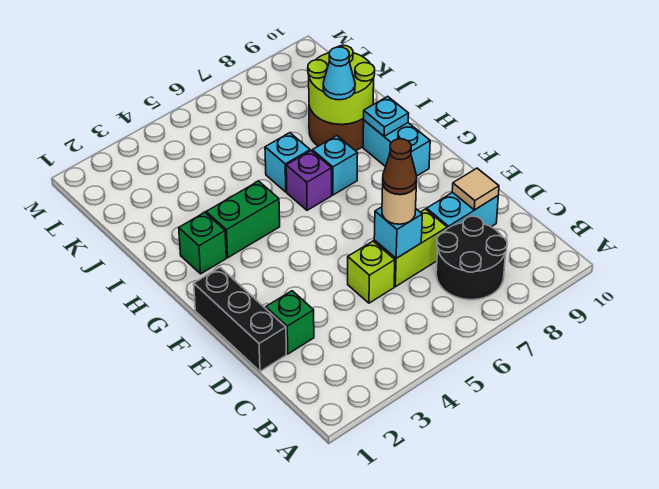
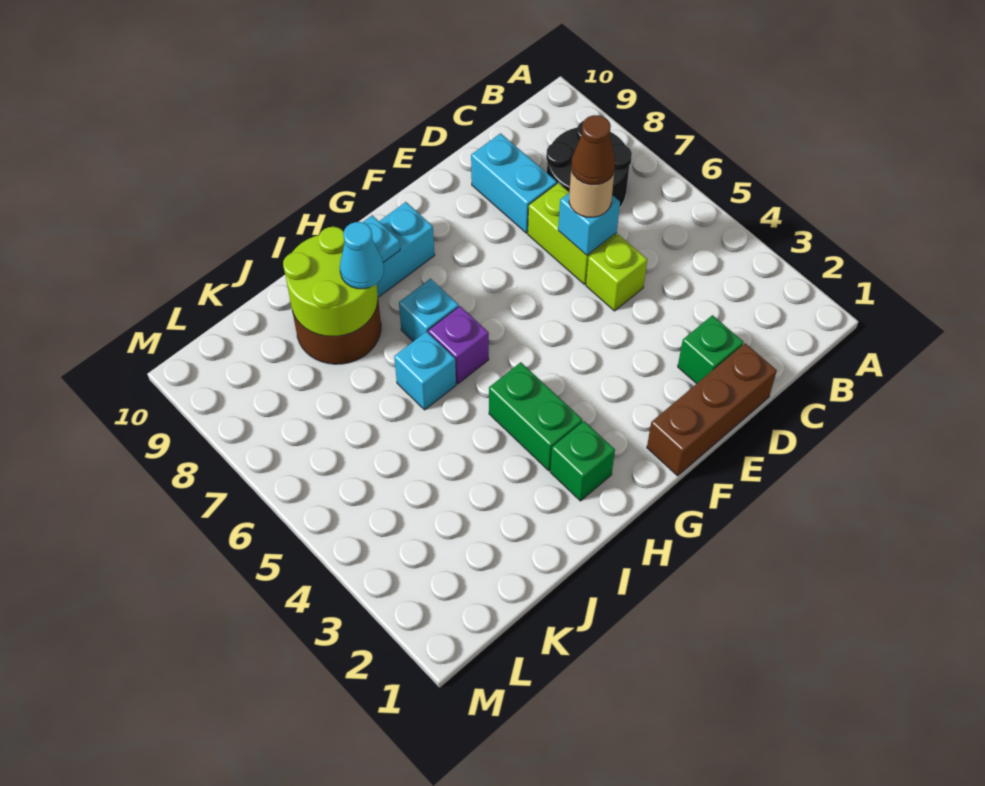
black brick D1:F1 level 1 -> brown brick D1:F1 level 1
tan tile D9 level 2 -> none

